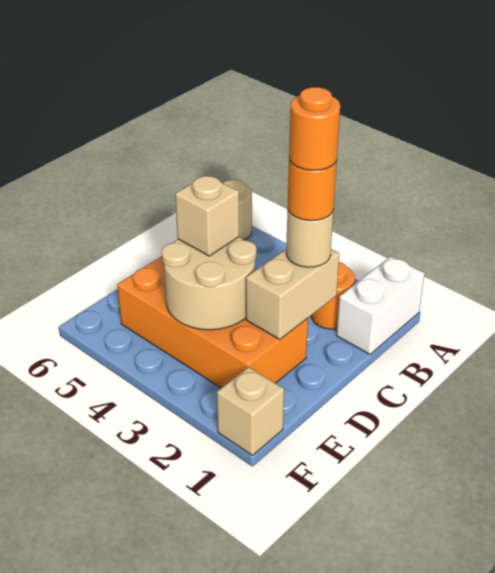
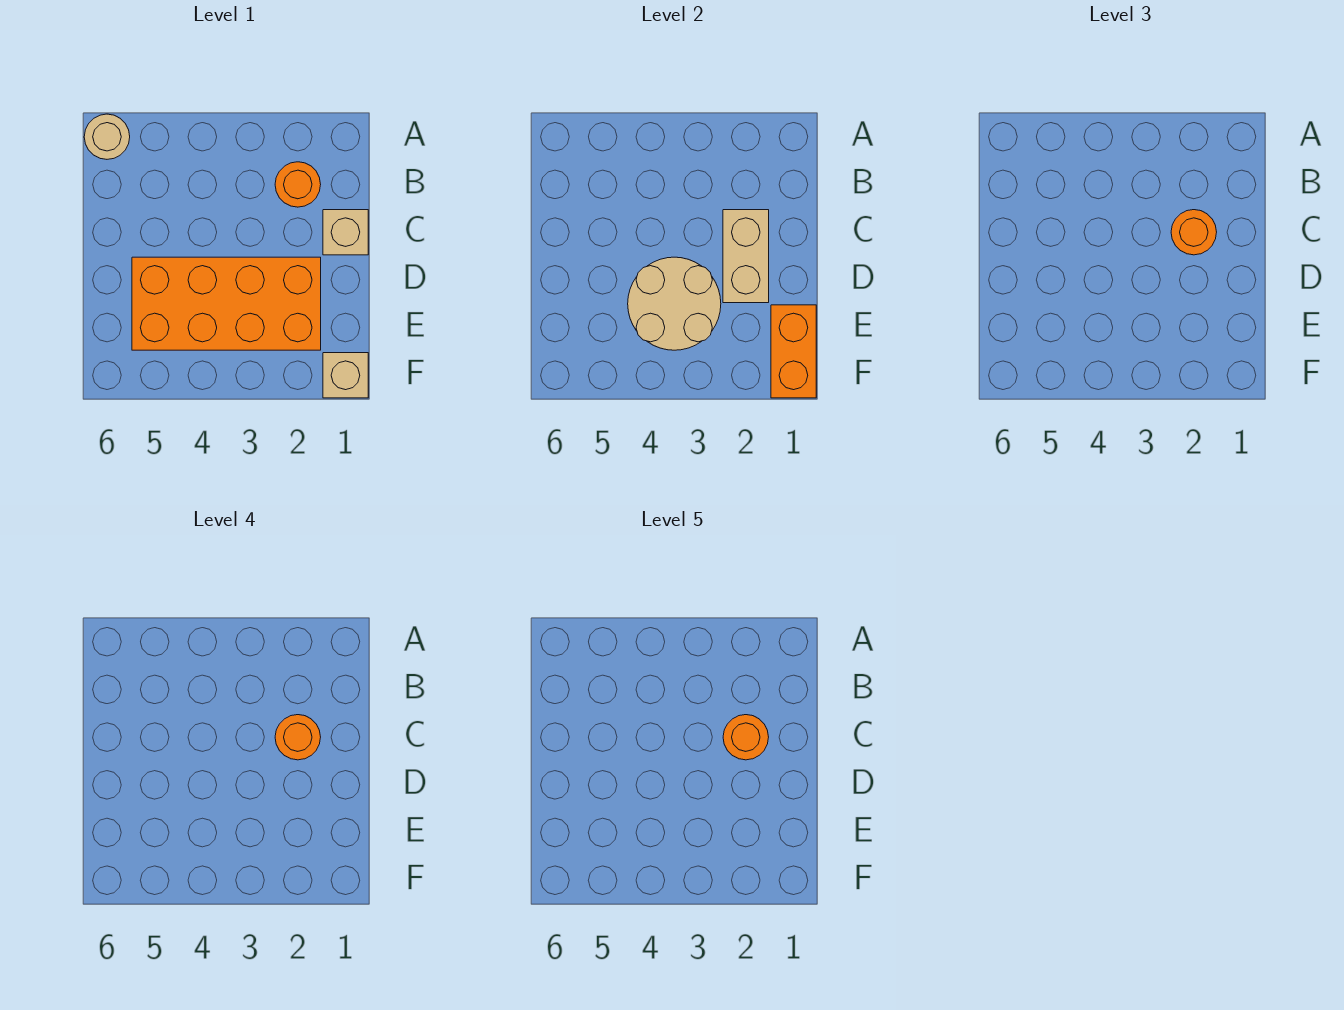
white brick A1:B1 level 1 -> none
tan round brick C2 level 3 -> orange round brick C2 level 3
tan brick D4 level 3 -> tan brick C1 level 1
none -> orange brick E1:F1 level 2

